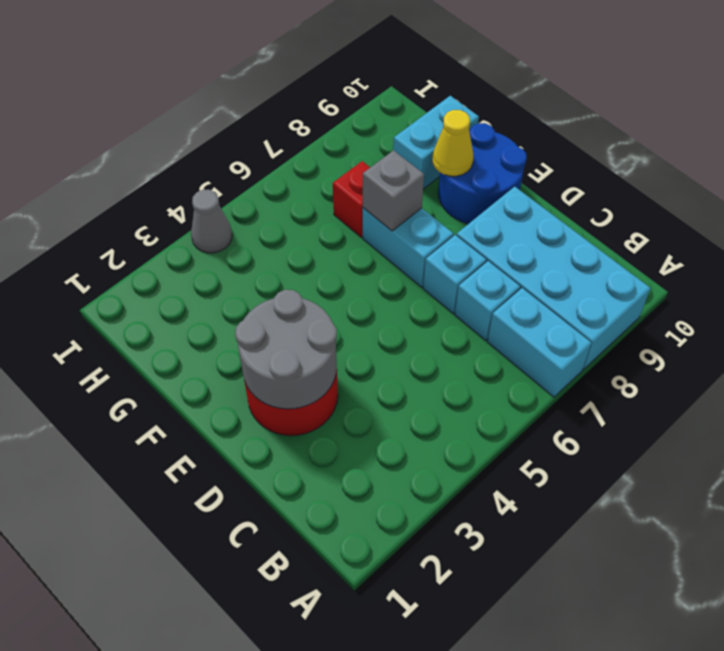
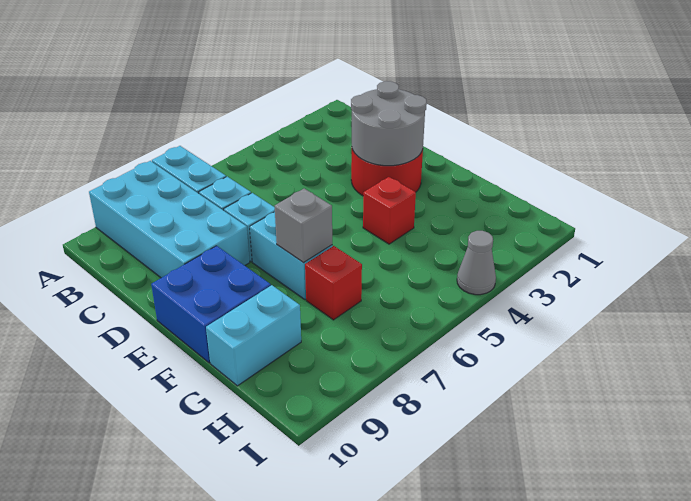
blue round brick E9:F10 level 1 -> blue brick E9:F10 level 1
none -> red brick F4 level 1
yellow cone F9 level 2 -> none

